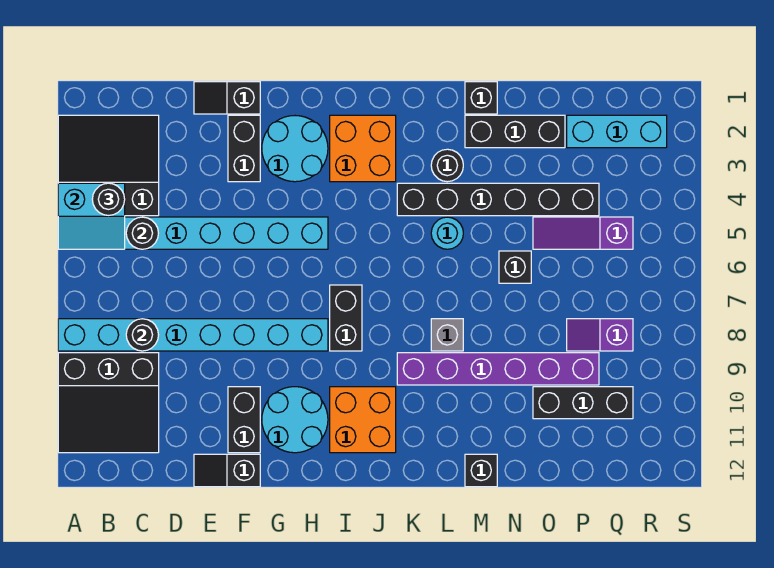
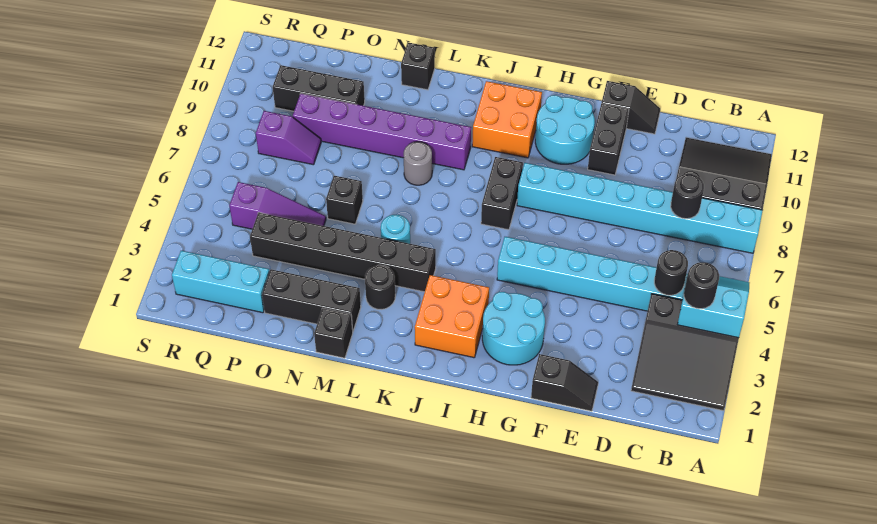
black brick F2:F3 level 1 -> none
grey brick L8 level 1 -> grey round brick L8 level 1

